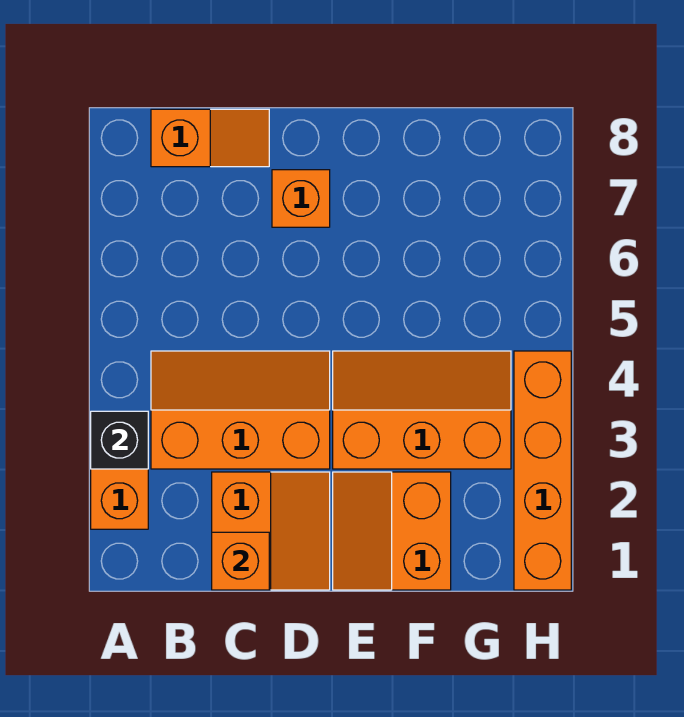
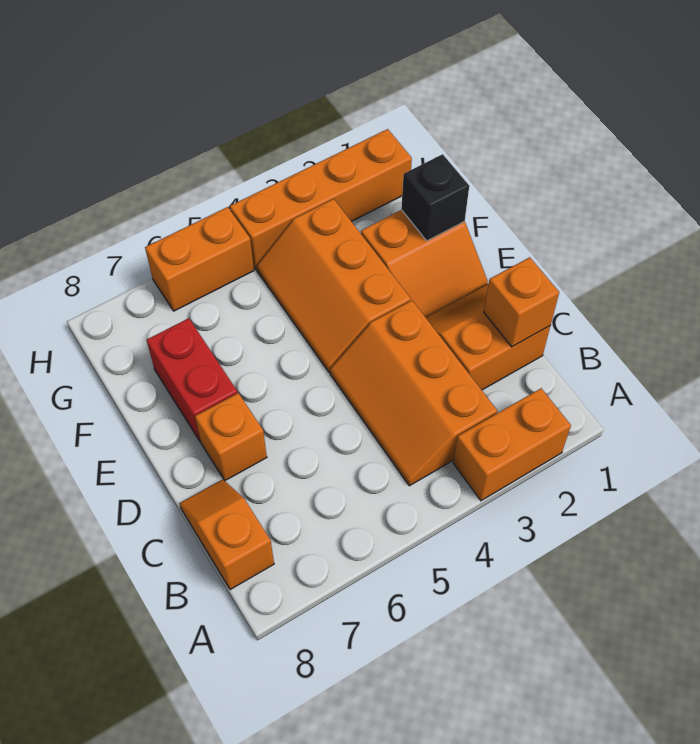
black brick A3 level 2 -> black brick F1 level 2
none -> red brick E7:F7 level 1
none -> orange brick H5:H6 level 1

